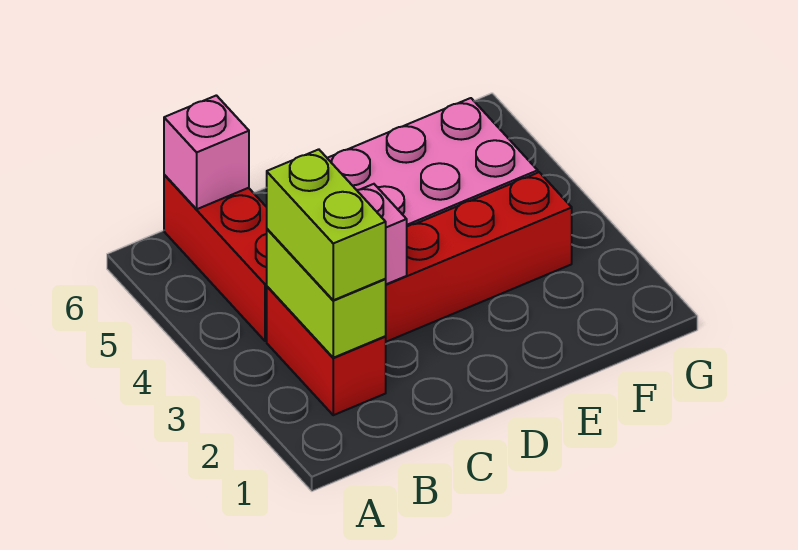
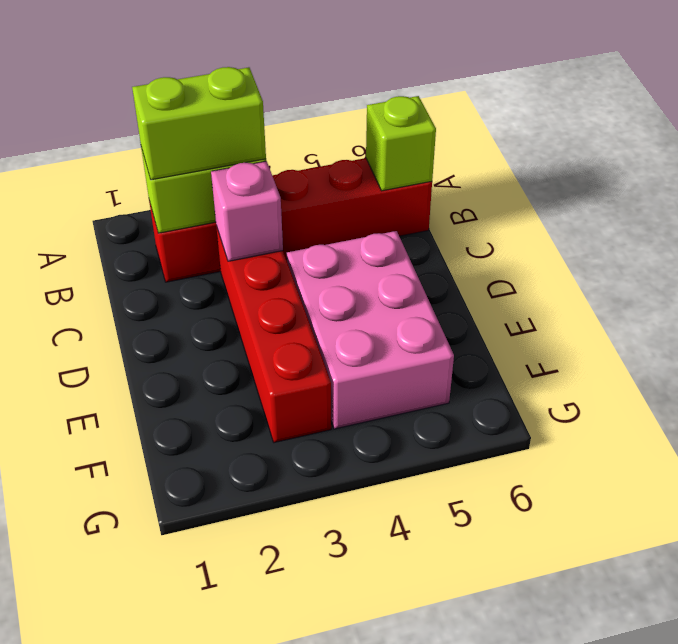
pink brick B6 level 2 -> lime brick B6 level 2

